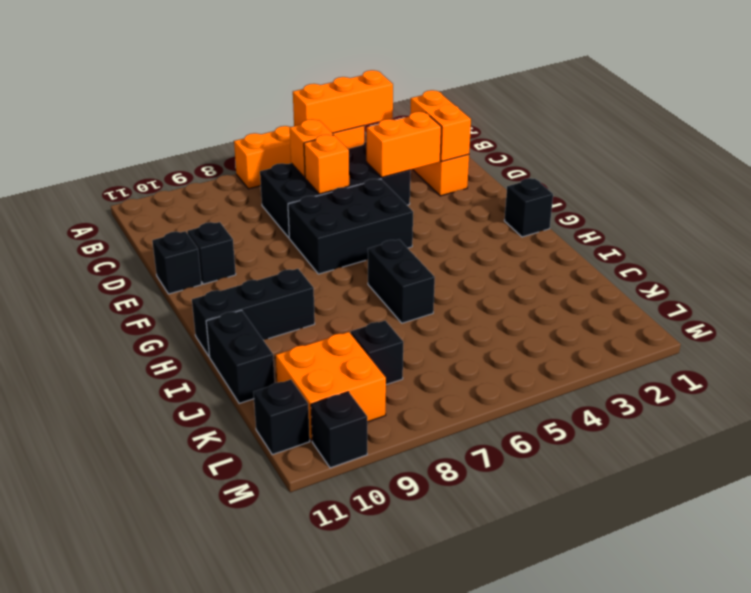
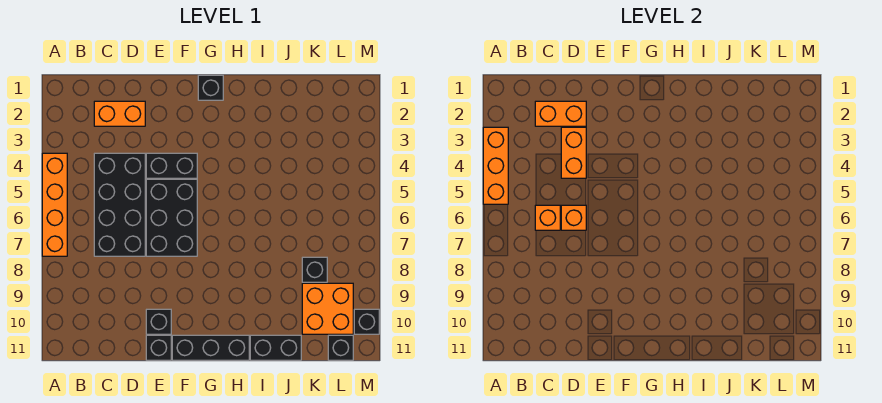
black brick H6:I6 level 1 -> black brick E4:F4 level 1
black brick H9:H11 level 1 -> black brick F11:H11 level 1

